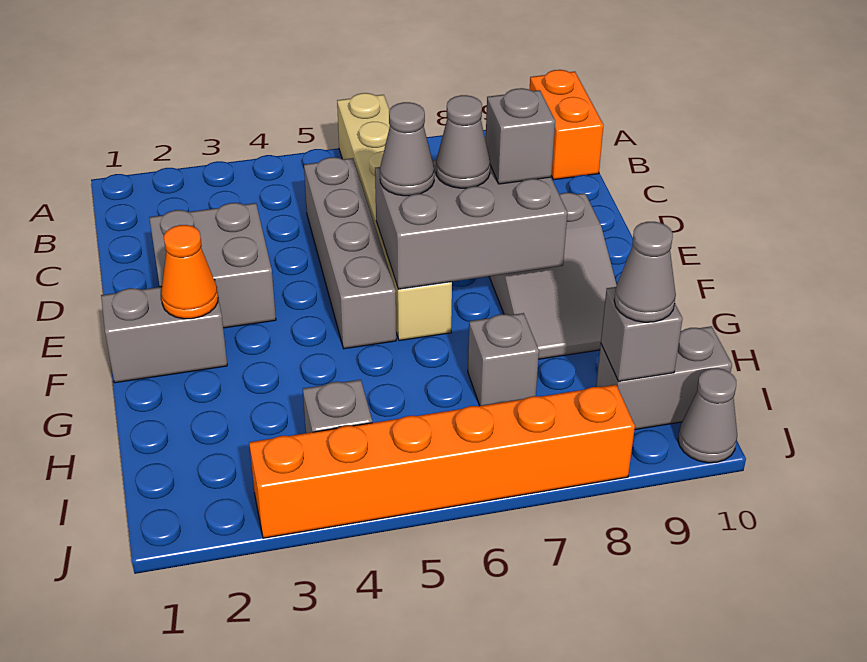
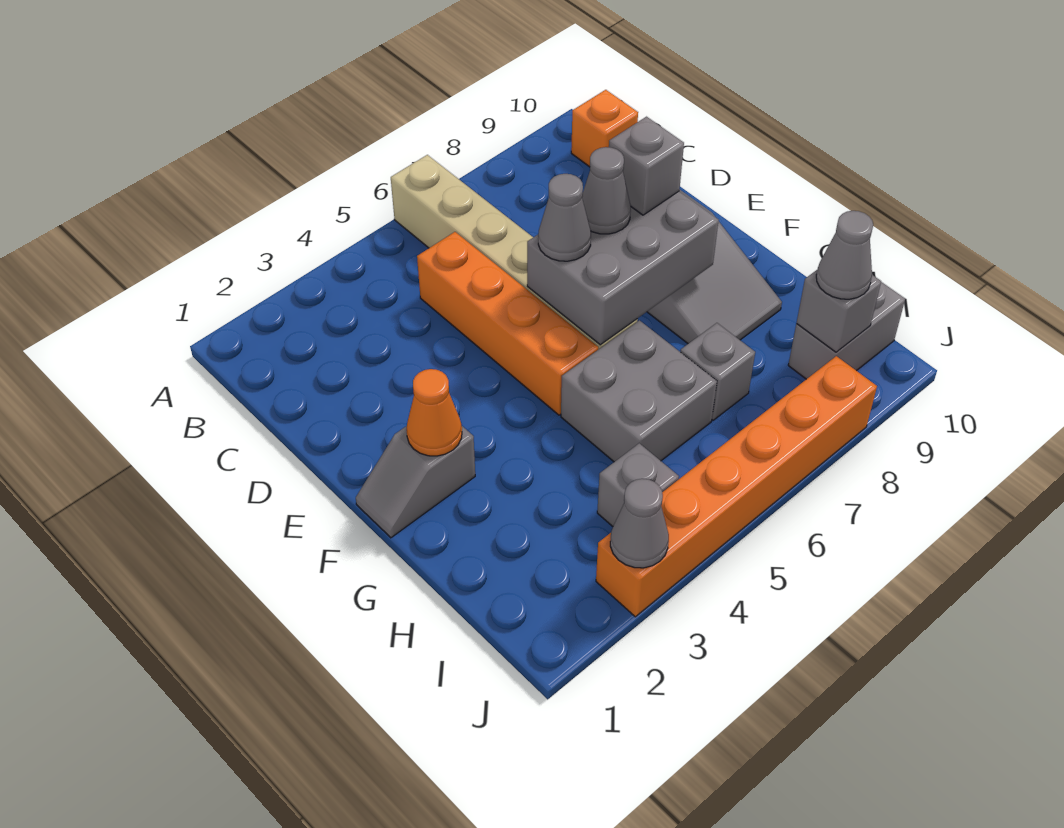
orange brick A10:B10 level 1 -> orange brick B10 level 1
grey brick C5:F5 level 1 -> orange brick C5:F5 level 1
grey brick D2:E3 level 1 -> grey brick G5:H6 level 1
grey brick F1:F2 level 1 -> grey slope F1:F2 level 1 top 2
grey cone J10 level 1 -> grey cone J3 level 2

